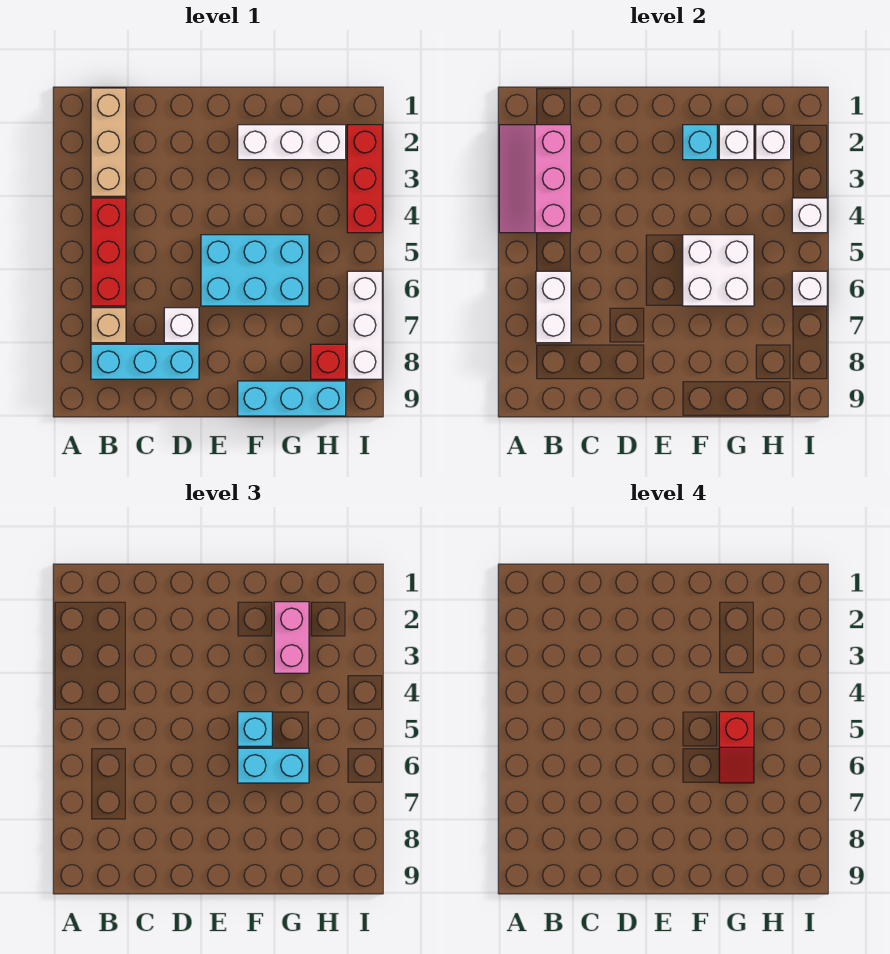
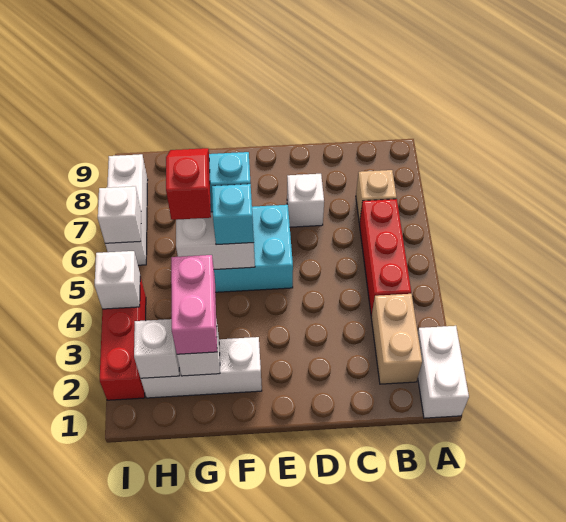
pink slope A2:B4 level 2 top B -> none
tan brick B1:B3 level 1 -> tan brick B2:B3 level 1
white brick B6:B7 level 2 -> white brick A1:A2 level 1
cyan brick B8:D8 level 1 -> none
cyan brick F2 level 2 -> none
cyan brick F9:H9 level 1 -> none
red brick H8 level 1 -> none

